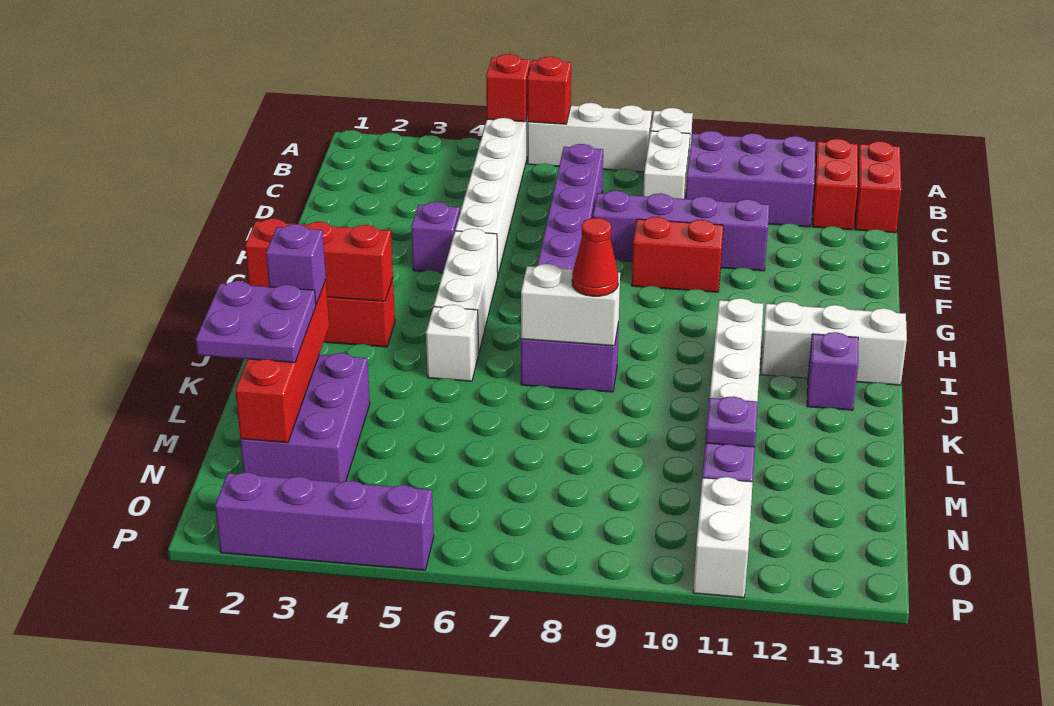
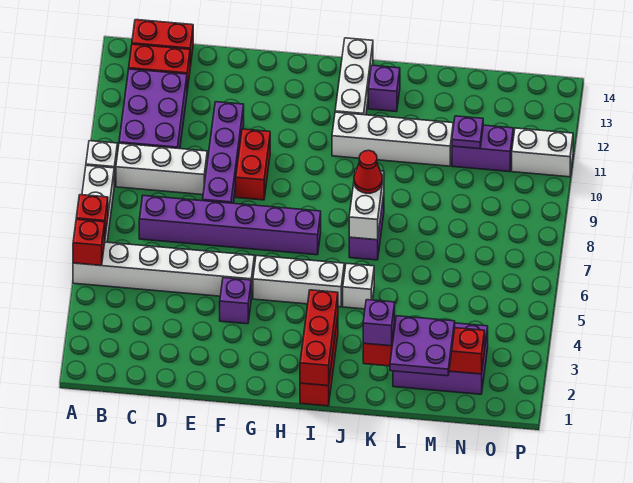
white brick B9:C9 level 1 -> white brick B9:D9 level 1
purple brick P2:P5 level 1 -> none

